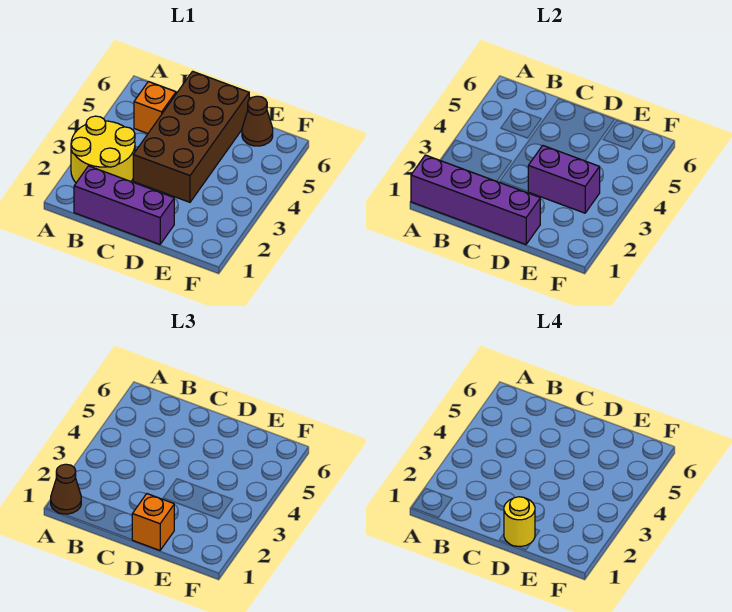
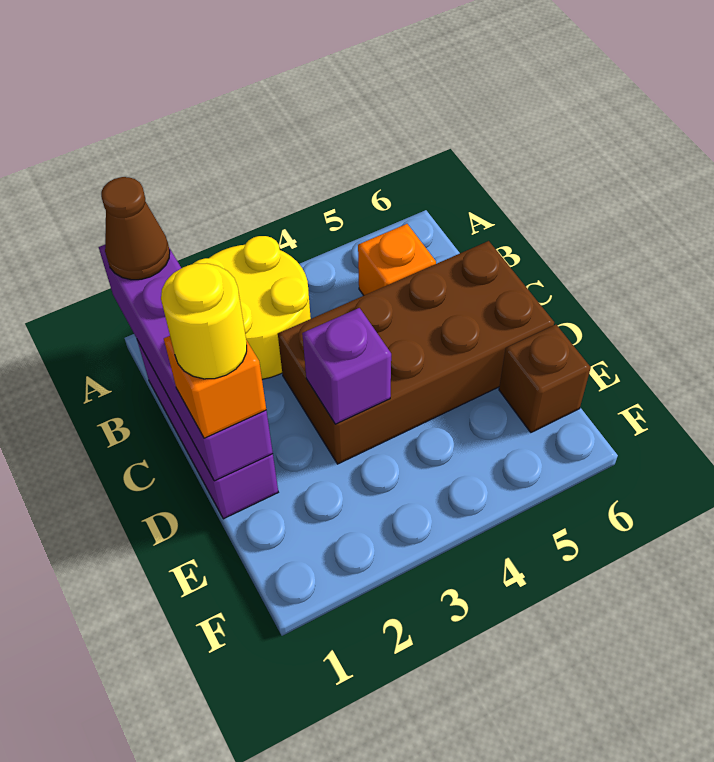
purple brick D3:E3 level 2 -> purple brick D3 level 2
brown cone E6 level 1 -> brown brick E6 level 1

